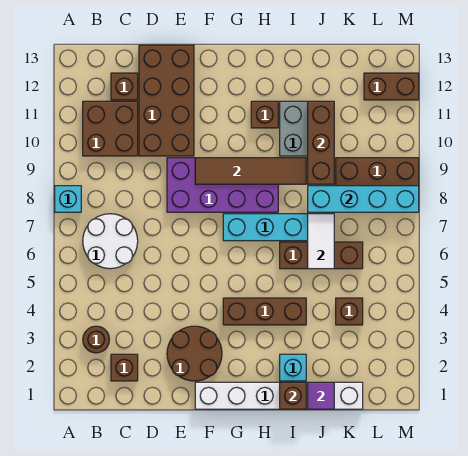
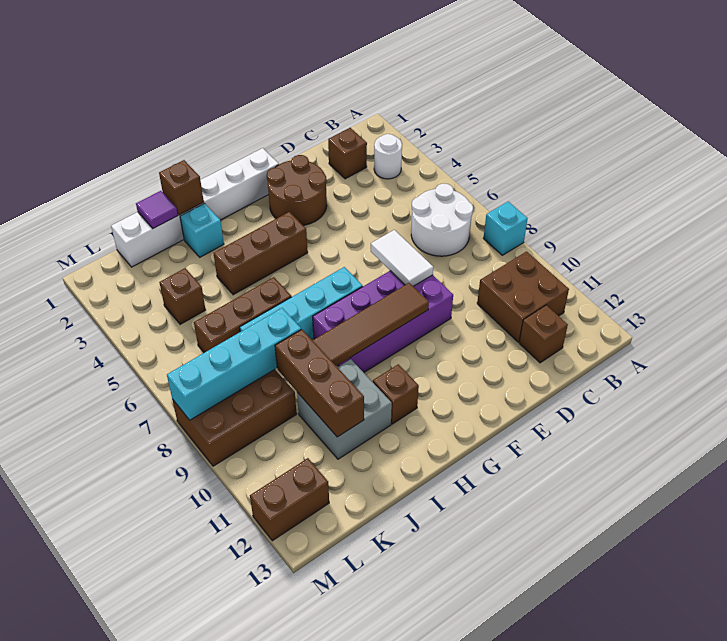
brown round brick B3 level 1 -> white round brick B3 level 1
brown brick D10:E13 level 1 -> none
white tile J6:J7 level 2 -> white tile E7:E8 level 2

